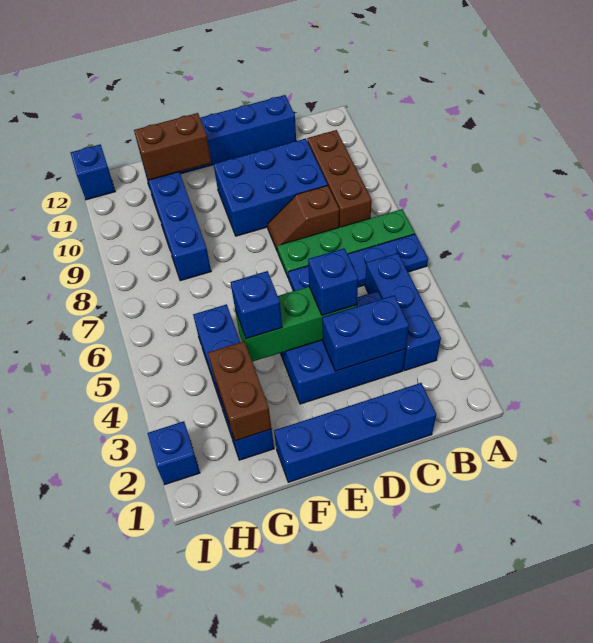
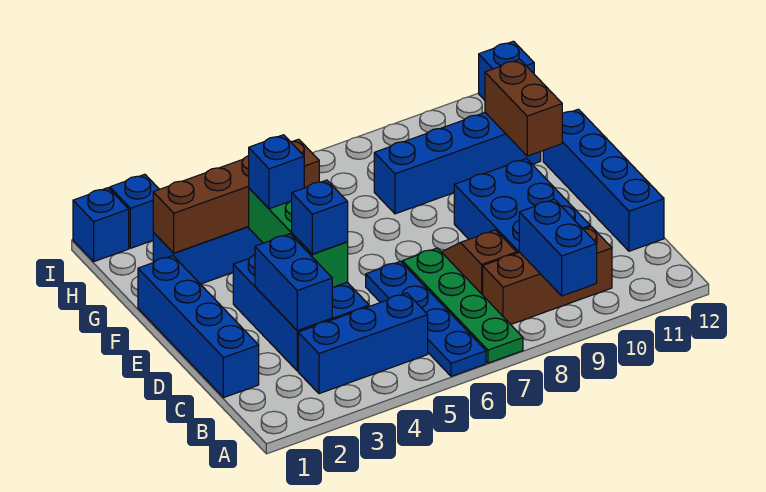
none -> blue brick A9:B9 level 2
brown brick G2:G3 level 2 -> brown brick G2:G5 level 2
none -> blue brick I1 level 1

